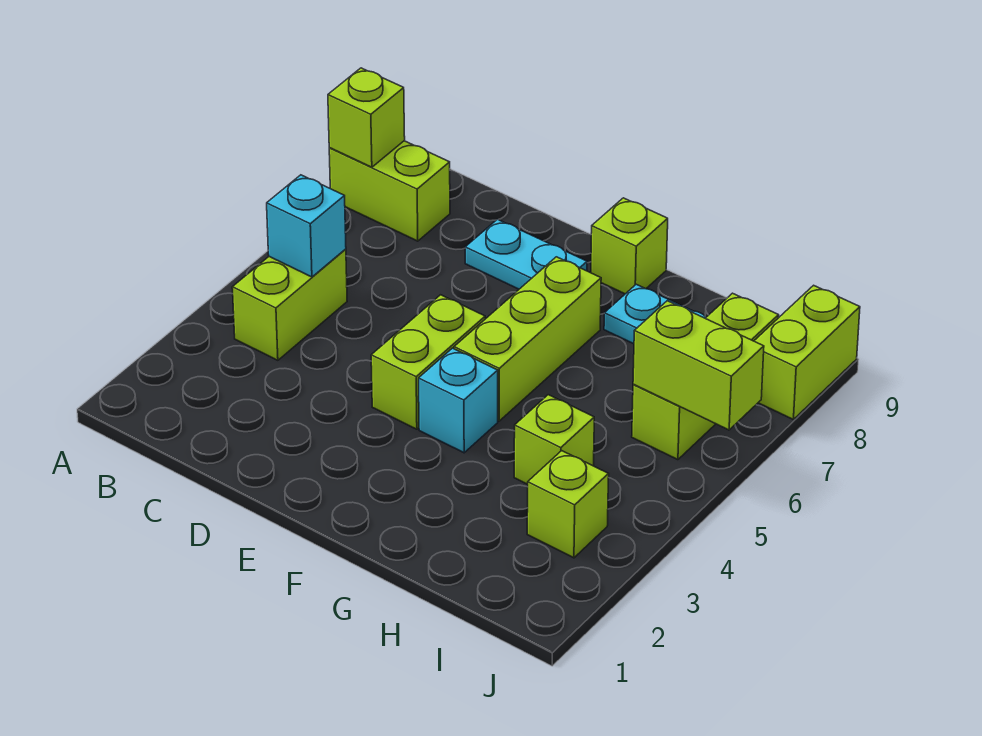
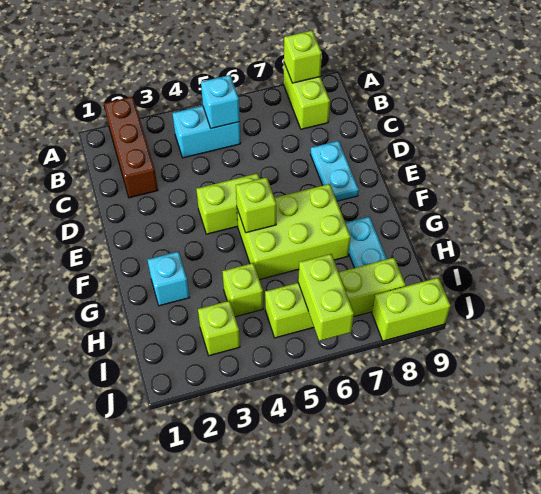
none -> brown brick A2:C2 level 1
lime brick B4:B5 level 1 -> cyan brick B4:B5 level 1
cyan brick F4 level 1 -> cyan brick G2 level 1
lime brick F5:F7 level 1 -> lime brick F5:G7 level 1
lime brick F9 level 1 -> lime brick F5 level 2
lime brick I6:I8 level 1 -> lime brick I5:I8 level 1

